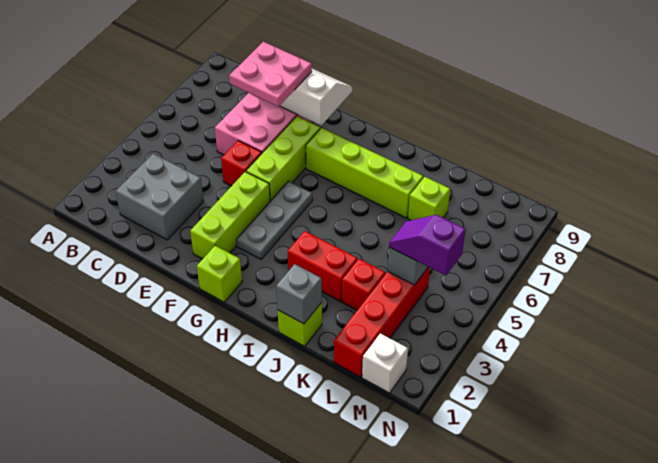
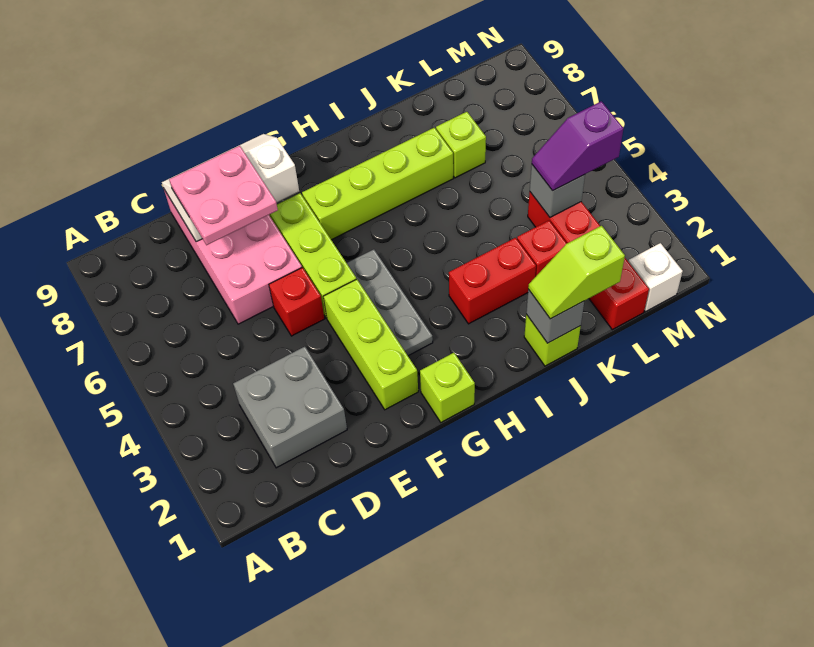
none -> lime slope J1:K1 level 3 top K

